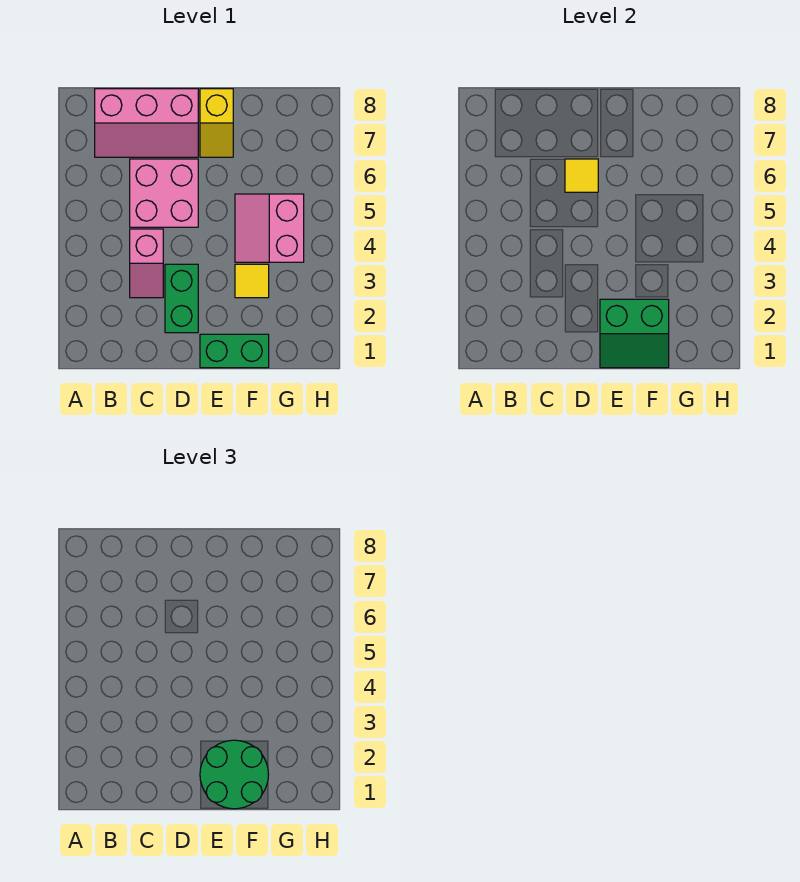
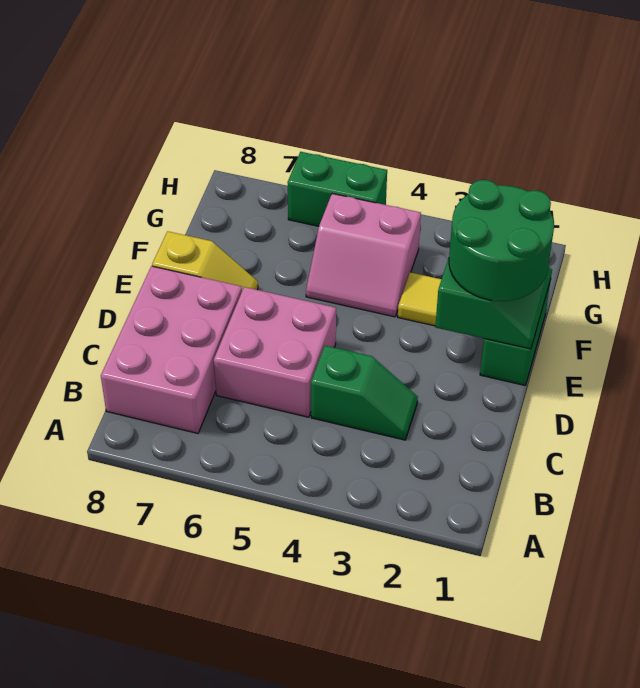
pink slope B7:D8 level 1 top 8 -> pink brick B7:D8 level 1
pink slope C3:C4 level 1 top 4 -> green slope C3:C4 level 1 top 4
green brick D2:D3 level 1 -> green brick H5:H6 level 1
yellow tile D6 level 2 -> none

